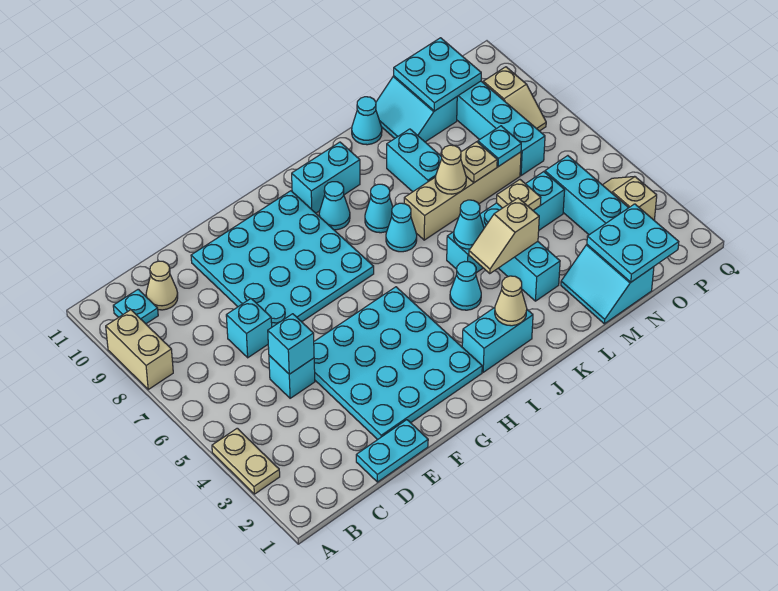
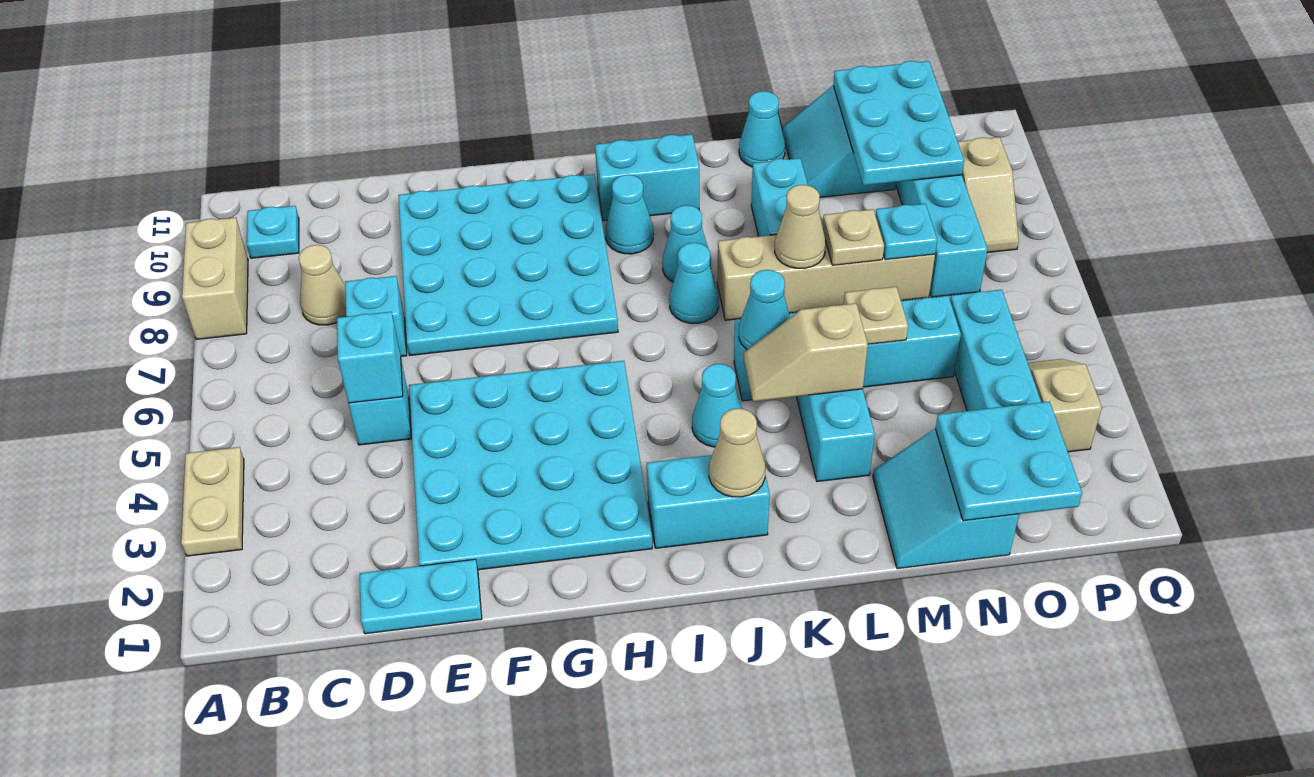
tan cone C10 level 1 -> tan cone C8 level 1
cyan plate N10:O11 level 2 -> cyan plate N9:O11 level 2

